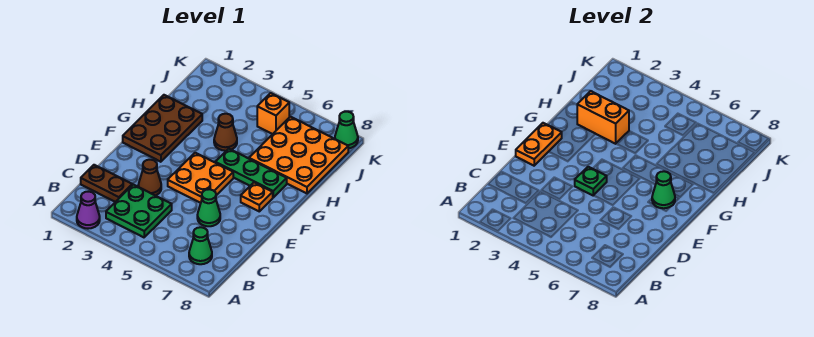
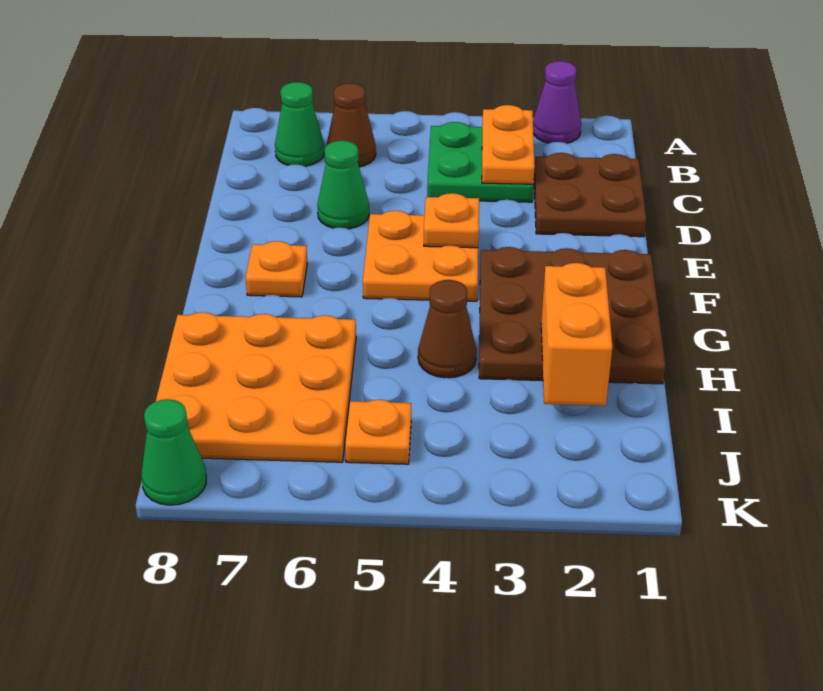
brown plate C1:C2 level 1 -> brown plate C1:D2 level 1
brown cone D3 level 1 -> brown cone B6 level 1
orange plate E1:F1 level 2 -> orange plate B3:C3 level 2
green plate E4 level 2 -> orange plate E4 level 2
brown plate F1:H2 level 1 -> brown plate F1:H3 level 1
green cone F7 level 2 -> none
green plate G5:G7 level 1 -> none
orange brick H2:H3 level 2 -> orange brick H2:I2 level 2
orange brick J5 level 1 -> orange plate J5 level 1

